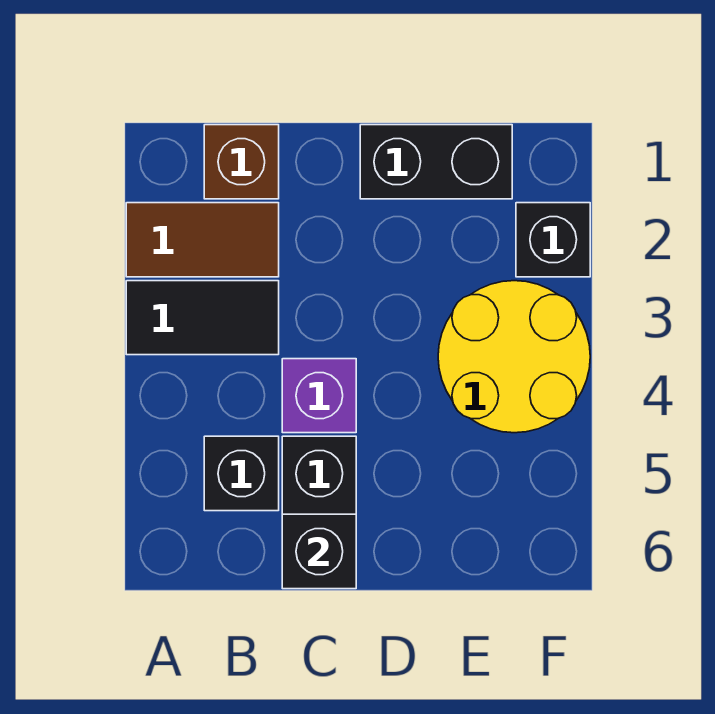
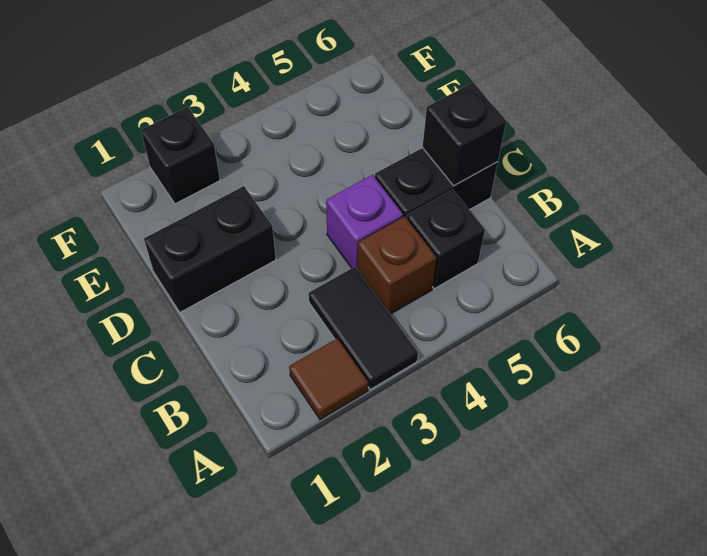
brown tile A2:B2 level 1 -> brown tile A2 level 1
brown brick B1 level 1 -> brown brick B4 level 1
black brick D1:E1 level 1 -> black brick D1:D2 level 1
yellow round brick E3:F4 level 1 -> none

